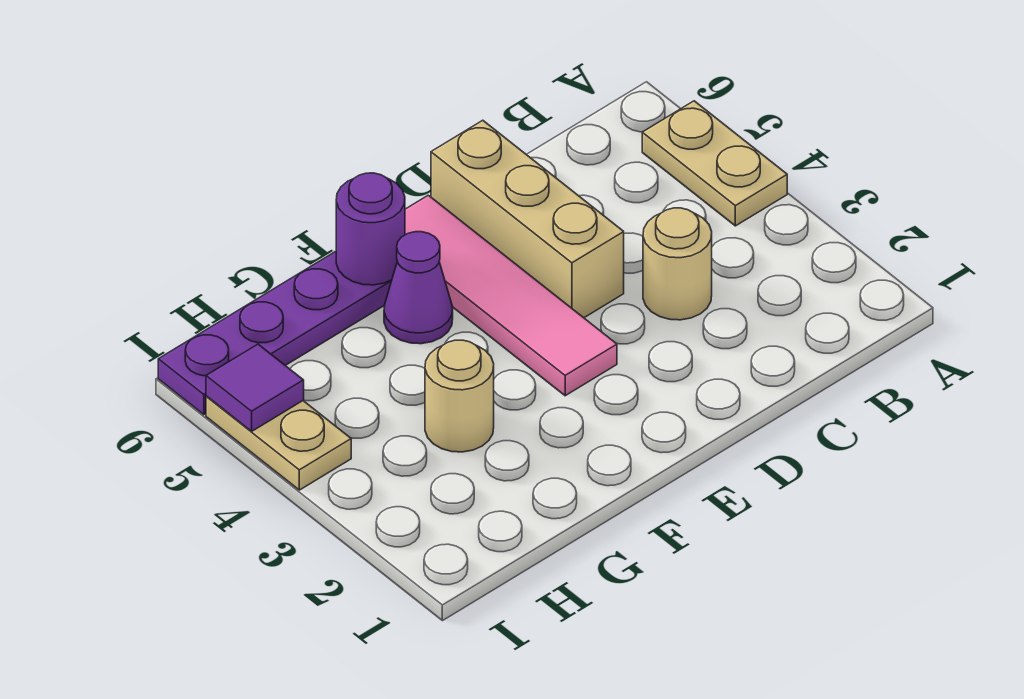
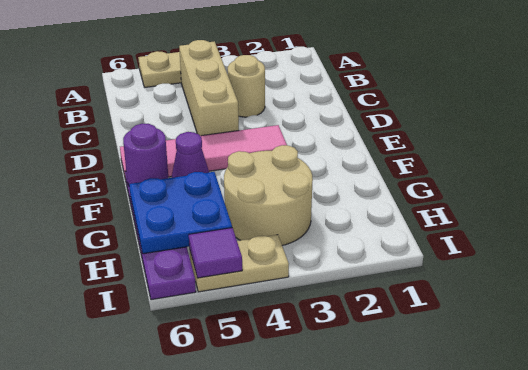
tan brick D4:D6 level 1 -> tan brick B4:D4 level 1
tan round brick G3 level 1 -> tan round brick G3:H4 level 1
none -> blue plate G5:H6 level 2

